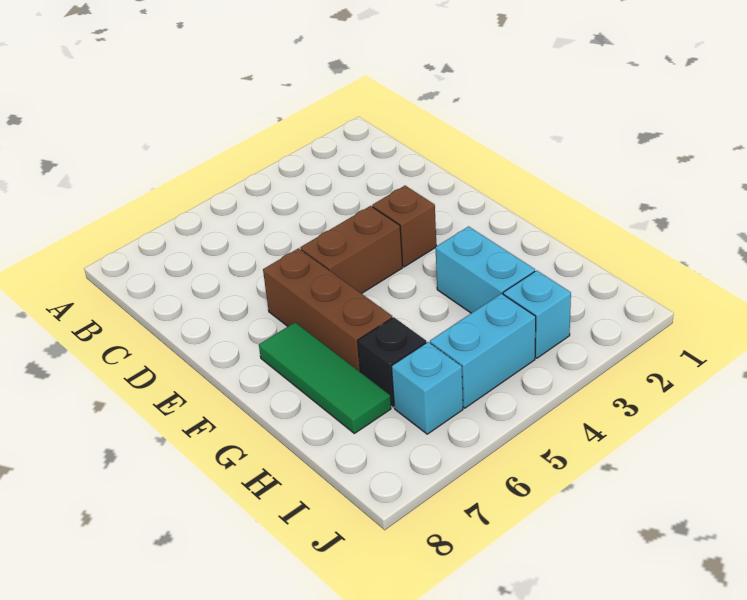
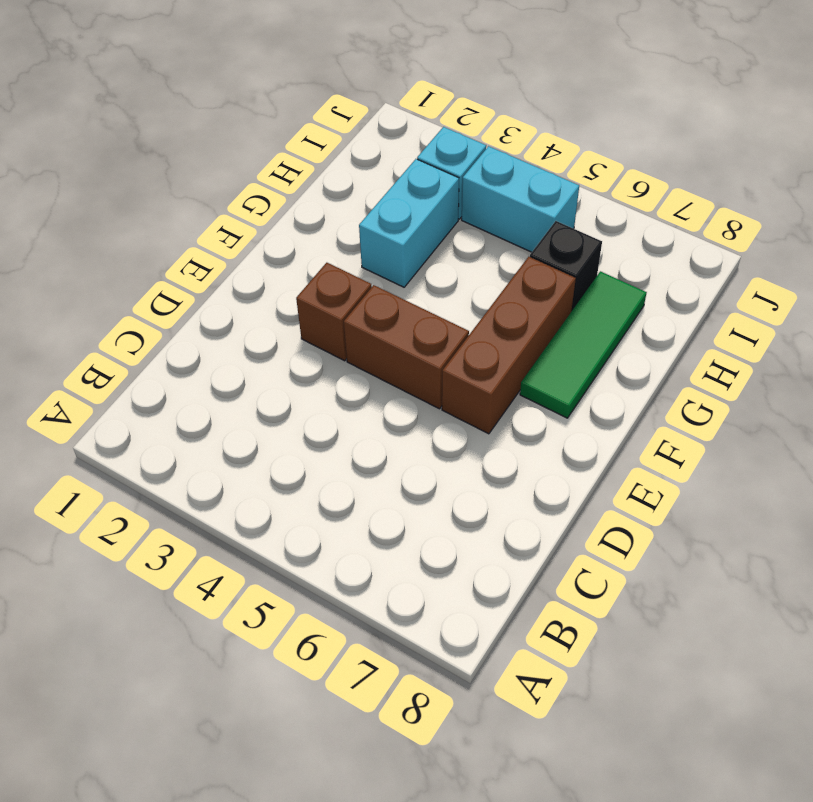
cyan brick I6 level 1 -> none

